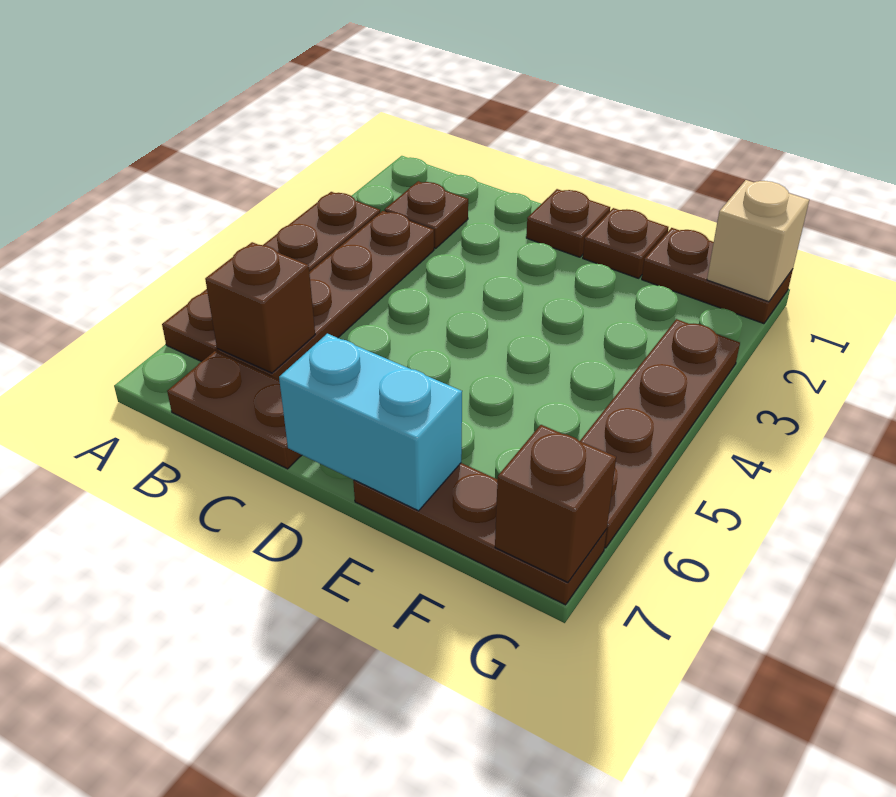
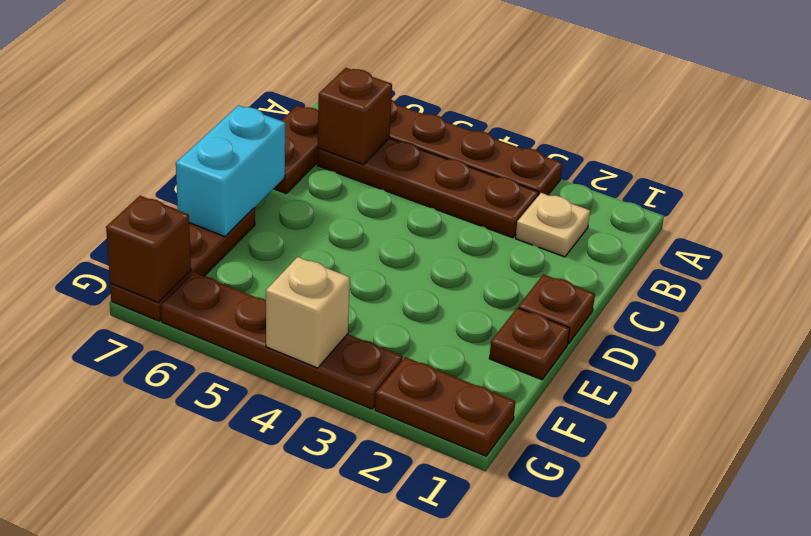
brown plate B2 level 1 -> tan plate B2 level 1
brown plate F1:G1 level 1 -> brown plate G1:G2 level 1
tan brick G1 level 2 -> tan brick G4 level 2

